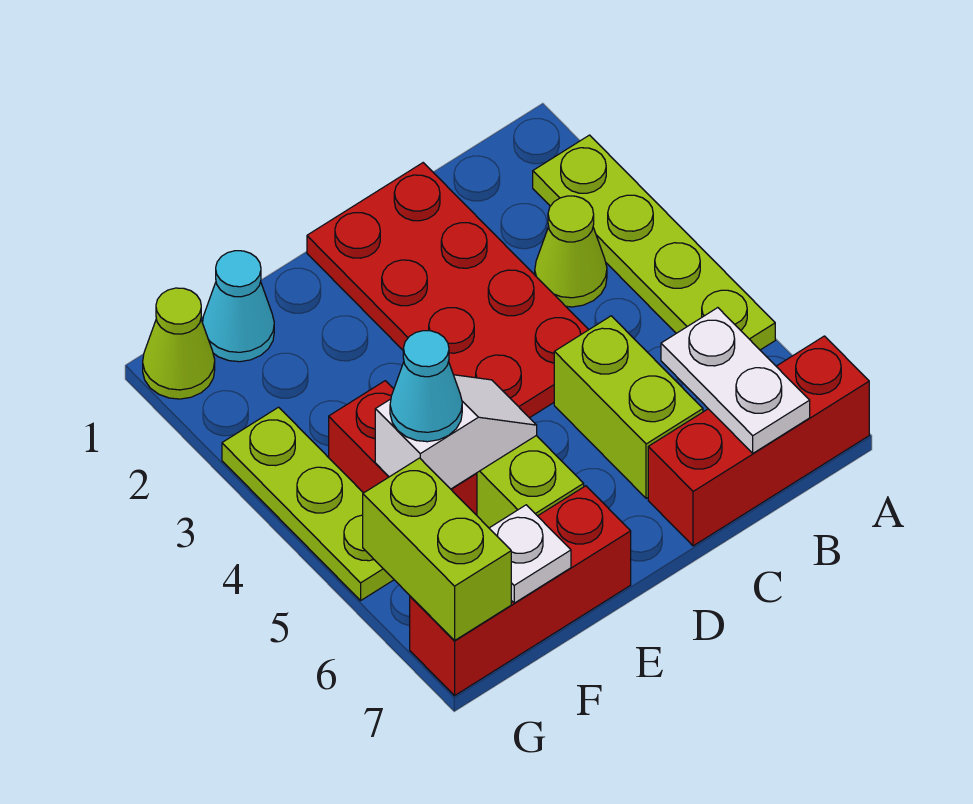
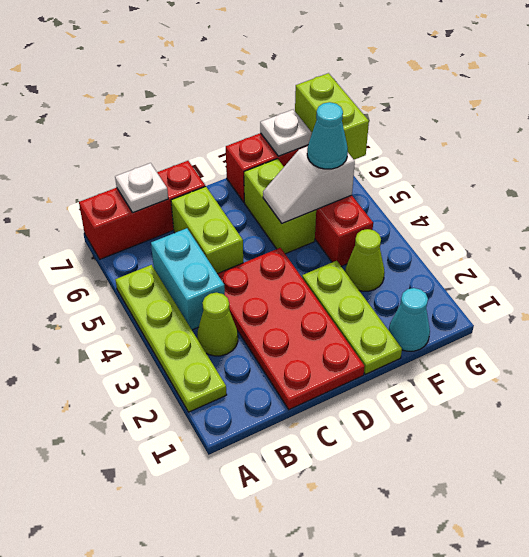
none -> cyan brick B4:B5 level 1
white plate B6:B7 level 2 -> white plate B7 level 2
lime cone G1 level 1 -> lime cone F3 level 1
lime plate G3:G5 level 1 -> lime plate E1:E3 level 1

